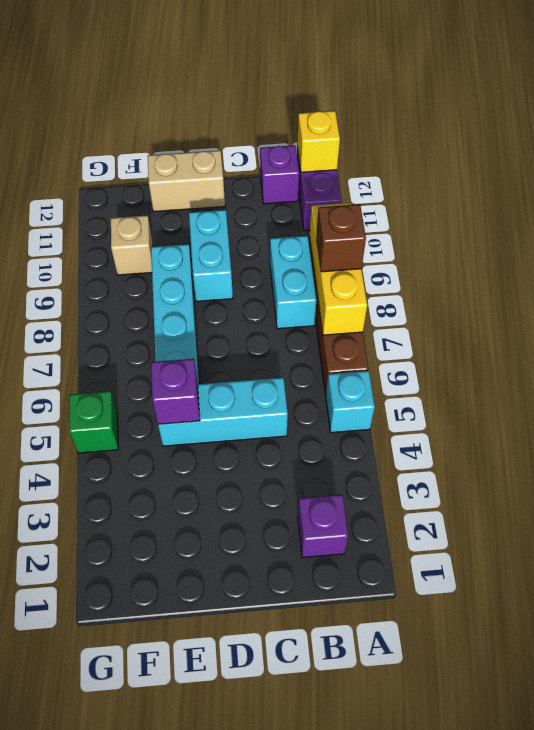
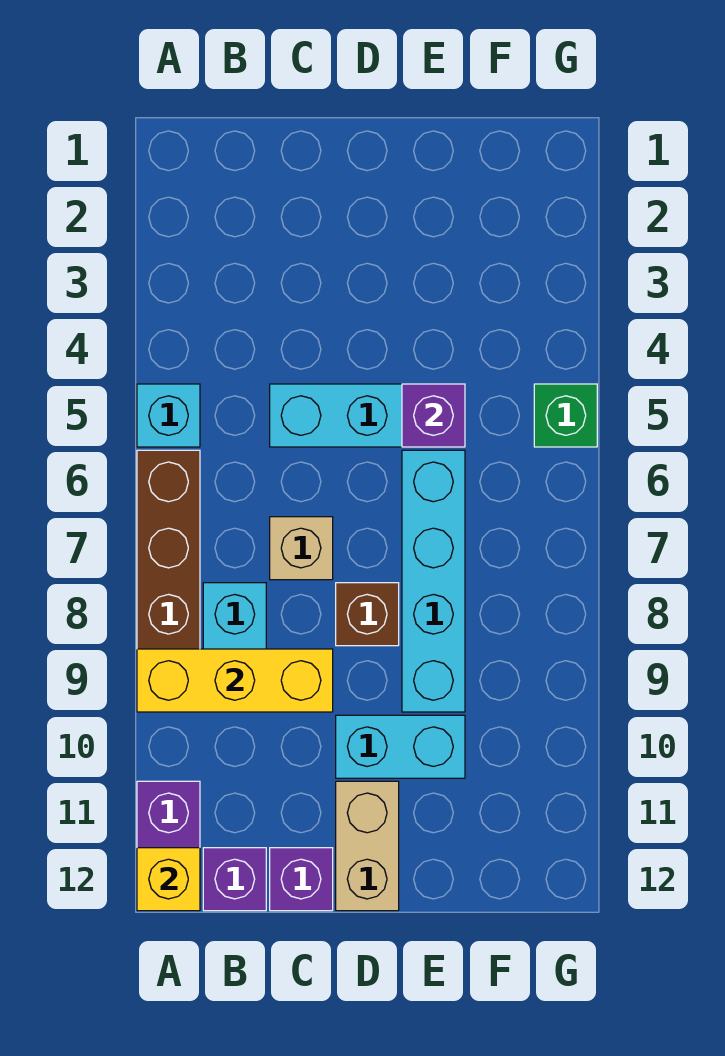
yellow brick A7:A9 level 2 -> yellow brick A9:C9 level 2
brown brick A8 level 3 -> brown brick D8 level 1
purple brick B2 level 1 -> purple brick C12 level 1
cyan brick D9:D10 level 1 -> cyan brick D10:E10 level 1
tan brick D12:E12 level 1 -> tan brick D11:D12 level 1
tan brick F10 level 1 -> tan brick C7 level 1

